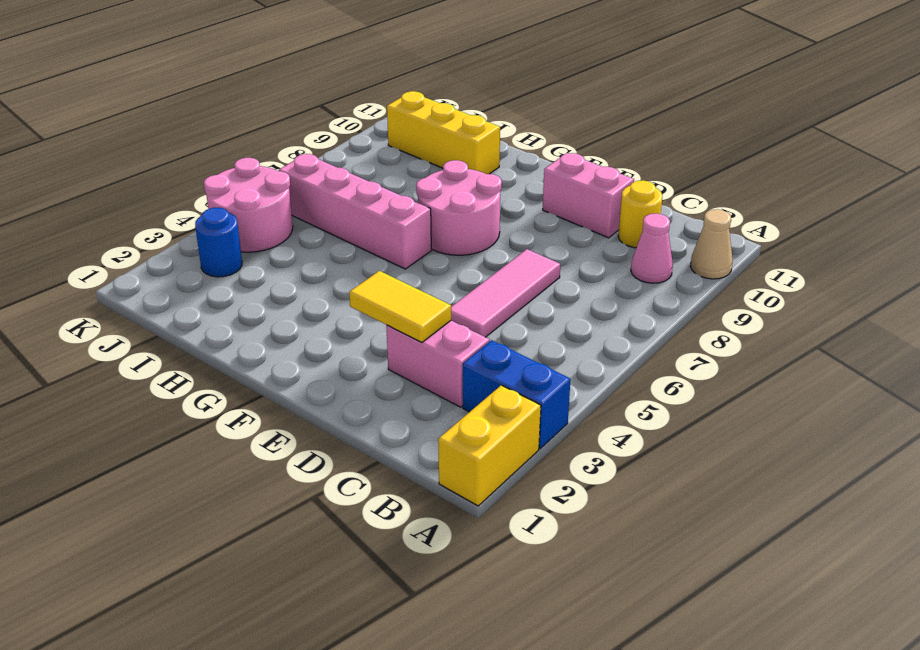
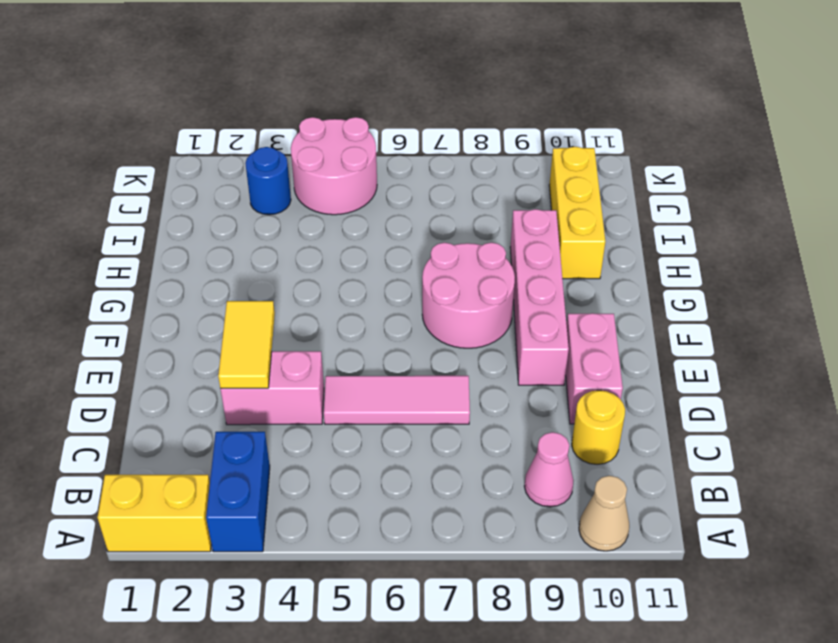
pink brick C3:D3 level 1 -> pink brick D3:D4 level 1
pink brick G6:J6 level 1 -> pink brick E9:H9 level 1

